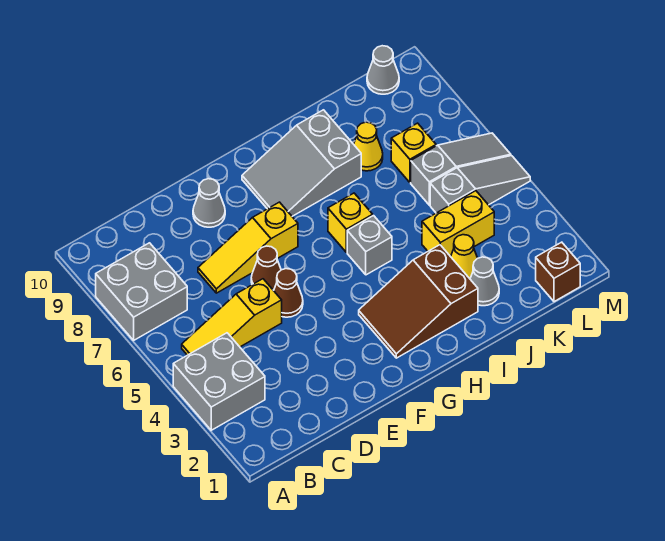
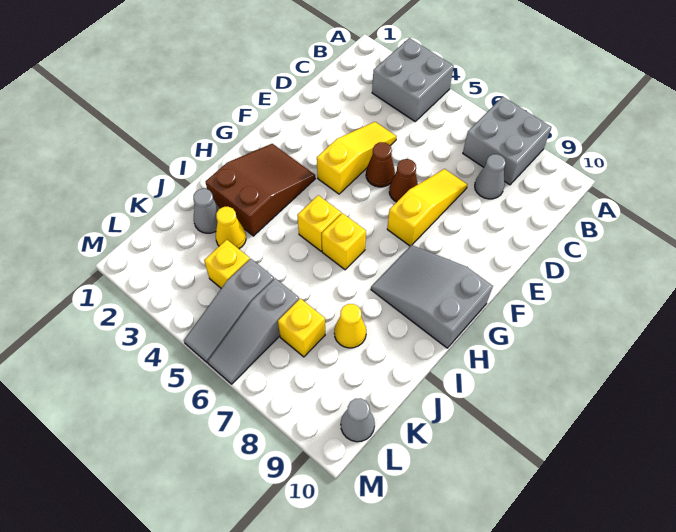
yellow slope B5:D5 level 1 top D -> yellow slope D4:F4 level 1 top F
grey cone E9 level 1 -> grey cone C8 level 1
grey slope G8:I9 level 1 top I -> grey slope G8:H10 level 1 top 10
grey brick H5 level 1 -> yellow brick H5 level 1
yellow brick J4:K4 level 1 -> yellow brick K4 level 1
brown brick L1 level 1 -> none

